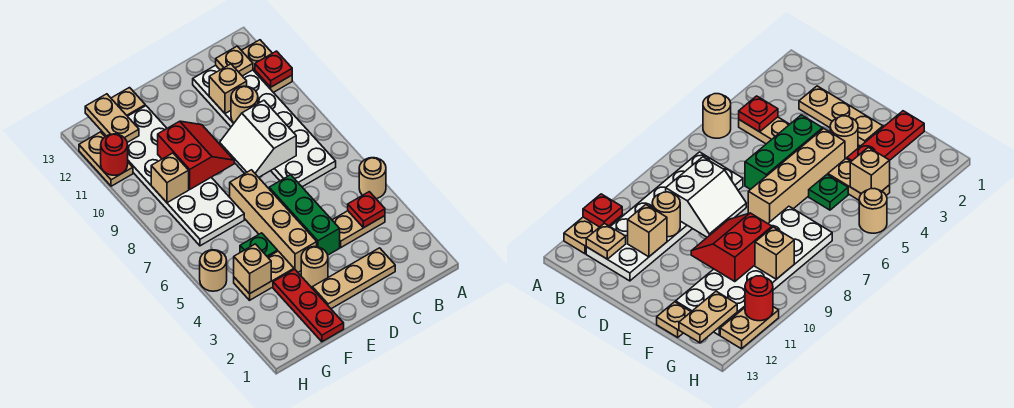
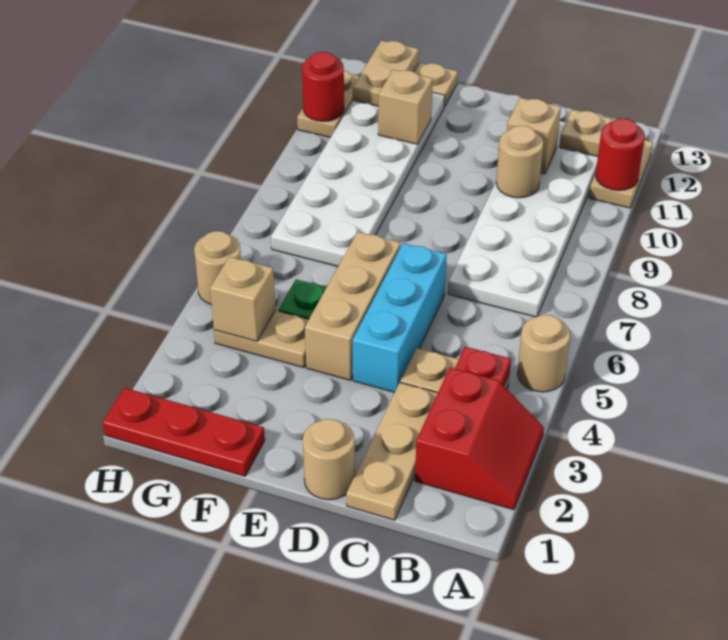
red plate A11 level 2 -> red round brick A11 level 2
tan plate C2:E2 level 1 -> tan plate C1:C3 level 1
white slope C8:D9 level 2 top C -> none
green brick D4:D6 level 1 -> cyan brick D4:D6 level 1
tan round brick E3 level 1 -> tan round brick D1 level 1
tan brick E4:E7 level 1 -> tan brick E4:E6 level 1
red slope E9:F10 level 2 top F -> red slope A2:B3 level 1 top B
red plate F1:F3 level 1 -> red plate F1:H1 level 1
tan brick G9 level 2 -> tan brick F11 level 2

